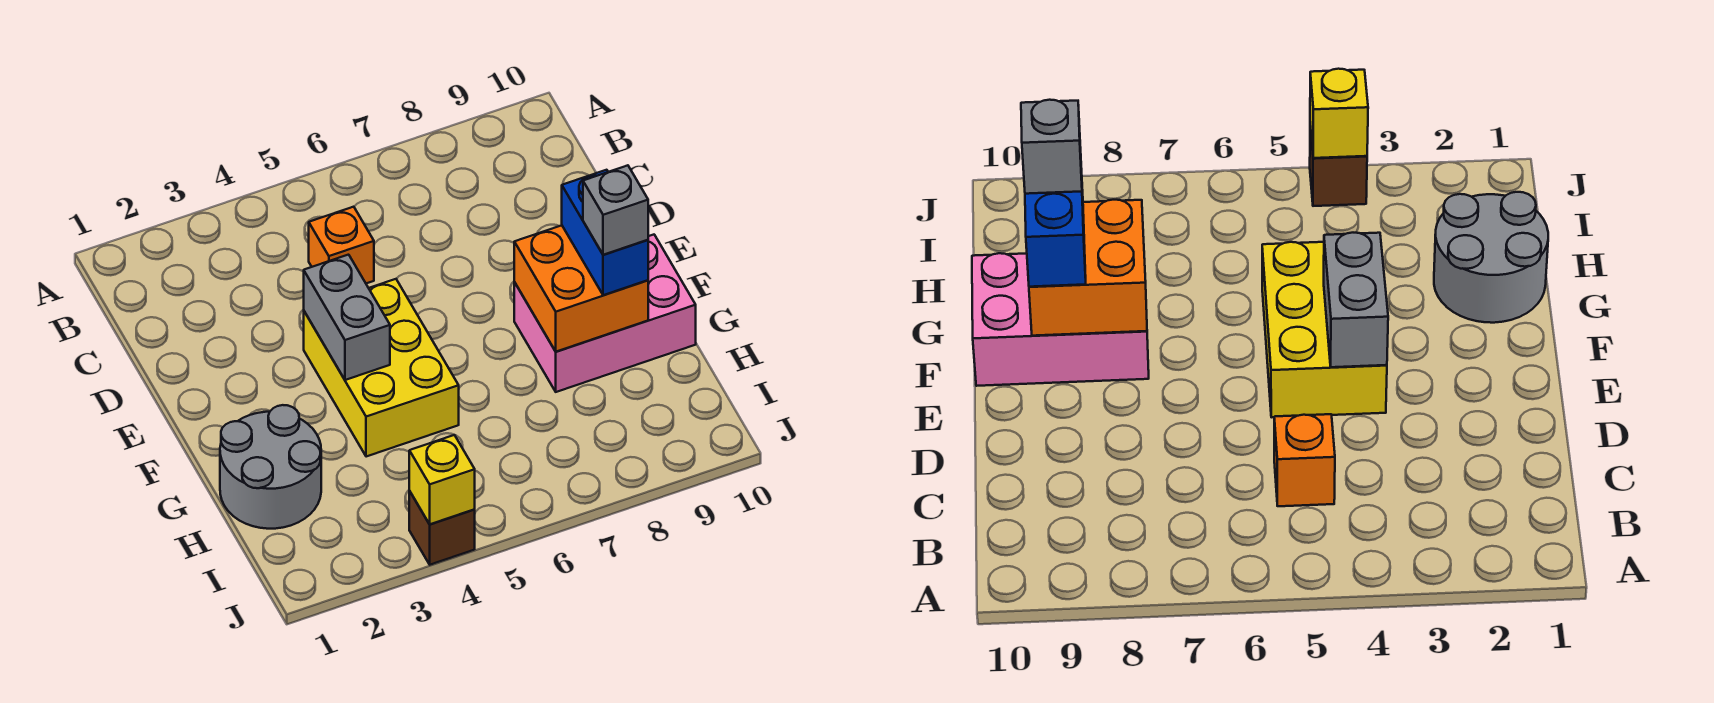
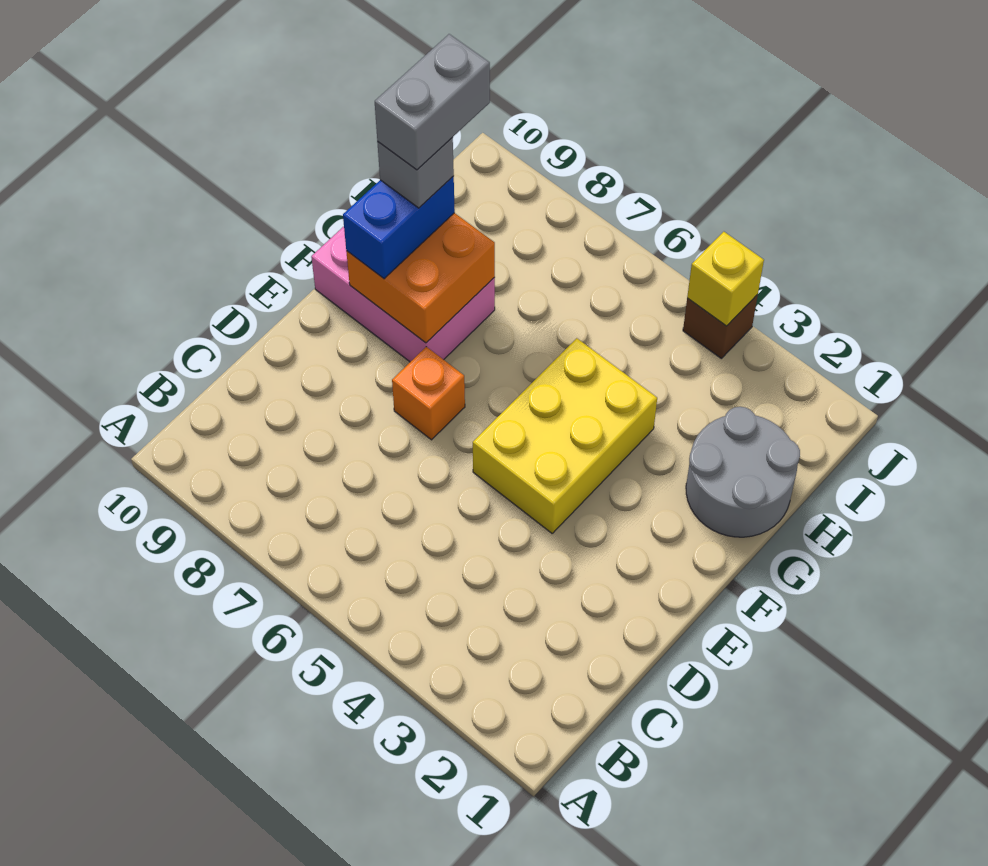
orange brick C5 level 1 -> orange brick E7 level 1
grey brick E4:F4 level 2 -> grey brick G9:H9 level 5

